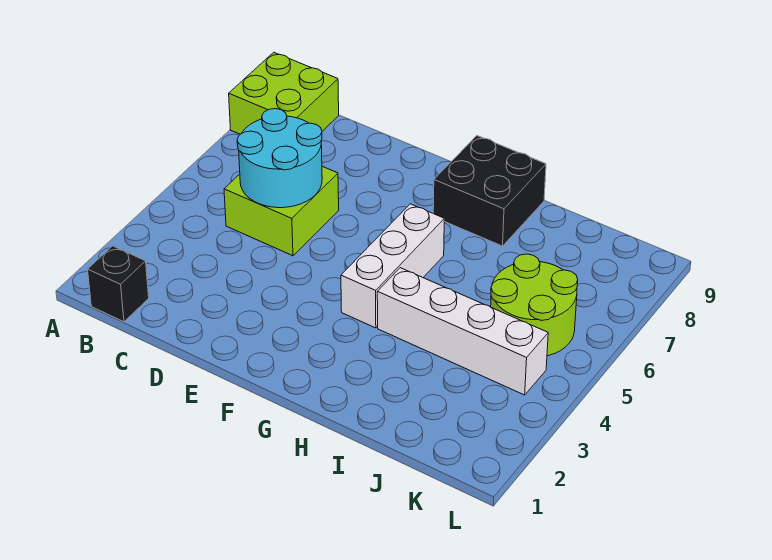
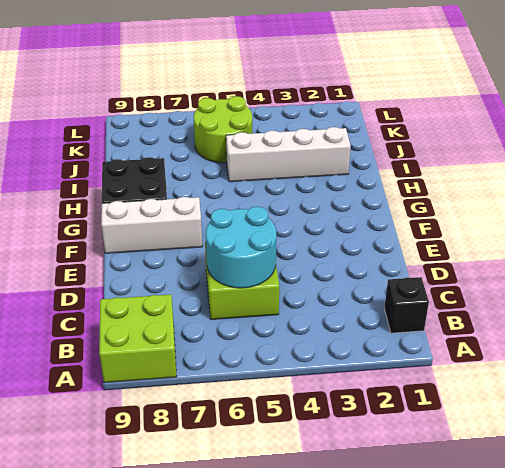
white brick G4:G6 level 1 -> white brick F7:F9 level 1
white brick H4:K4 level 1 -> white brick I2:I5 level 1

